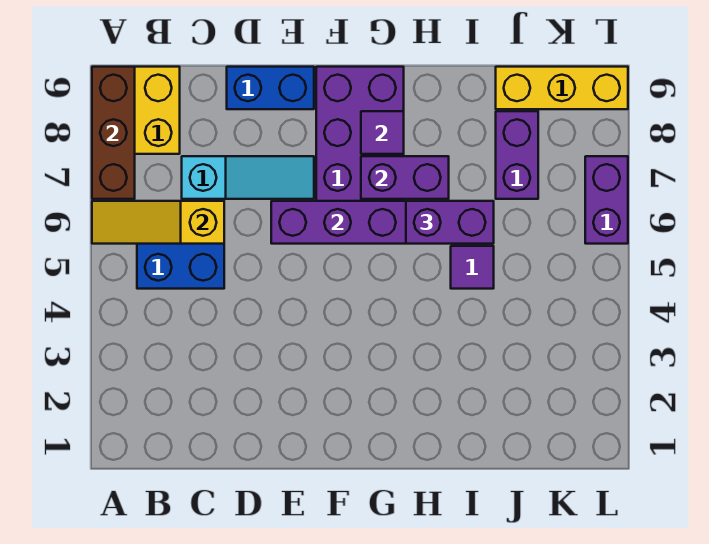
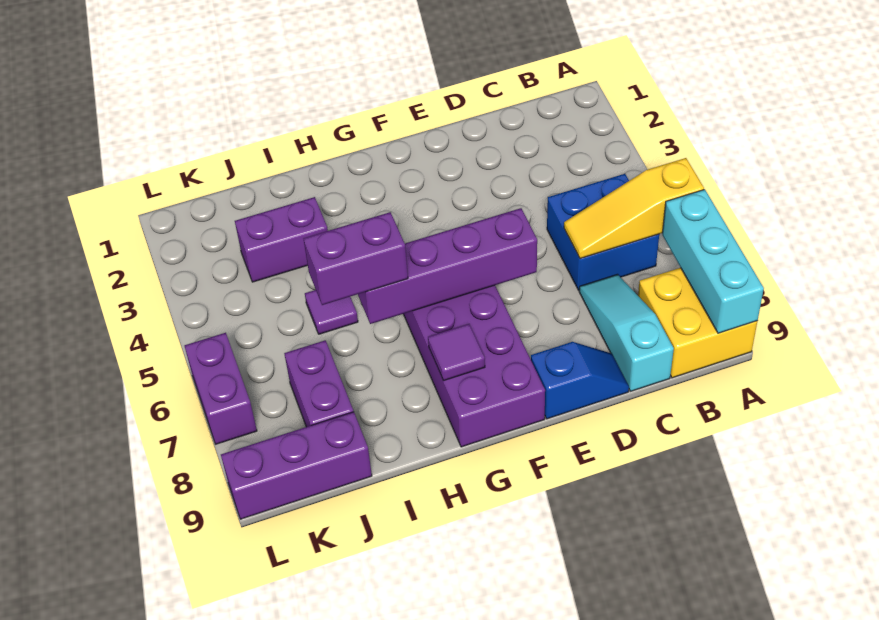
yellow slope A6:C6 level 2 top C -> yellow slope A6:C6 level 2 top A
brown brick A7:A9 level 2 -> cyan brick A7:A9 level 2
cyan slope C7:E7 level 1 top C -> cyan slope C7:C9 level 1 top 9
blue brick D9:E9 level 1 -> blue slope D9:E9 level 1 top E
purple brick G7:H7 level 2 -> purple brick I3:J3 level 1
yellow brick J9:L9 level 1 -> purple brick J9:L9 level 1

